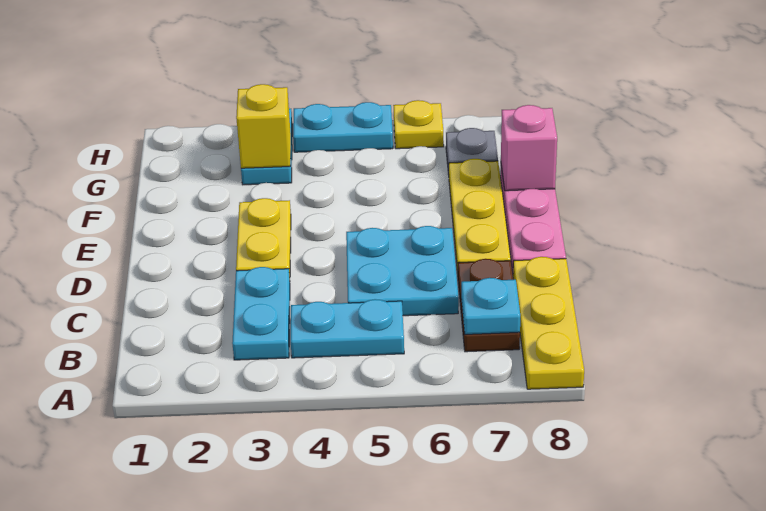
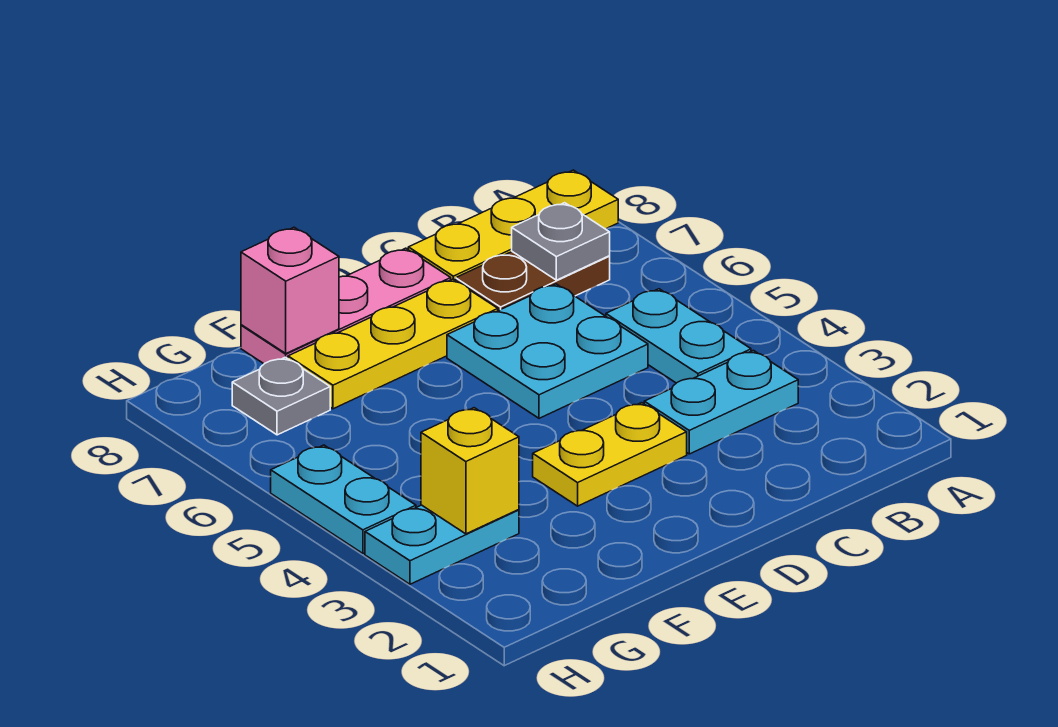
cyan plate B7 level 2 -> grey plate B7 level 2
yellow plate H6 level 1 -> none

